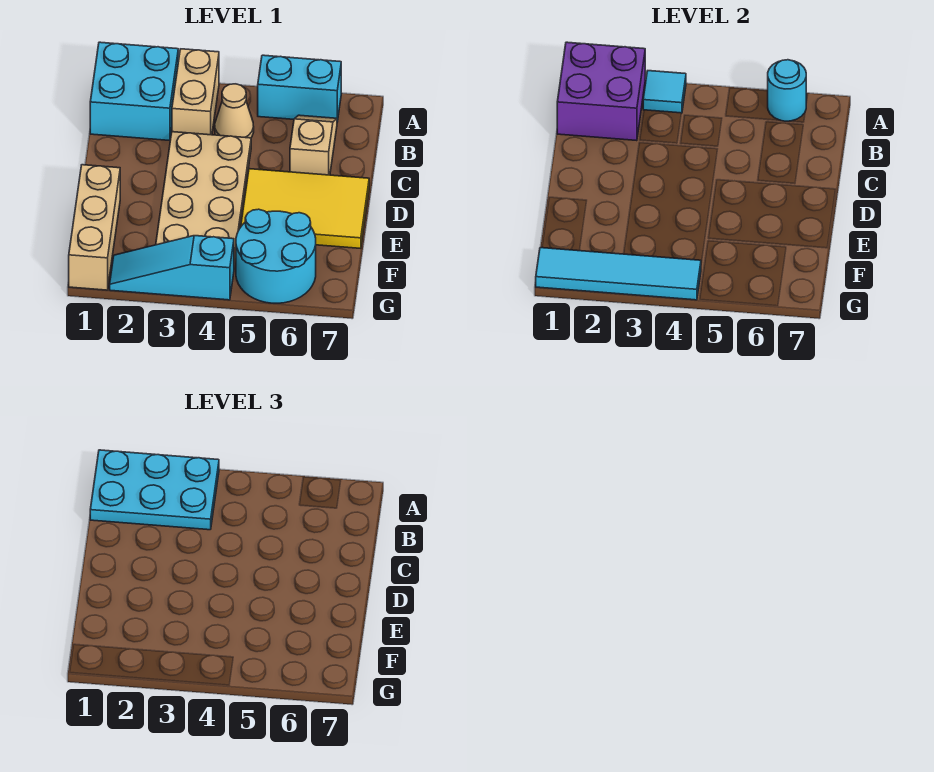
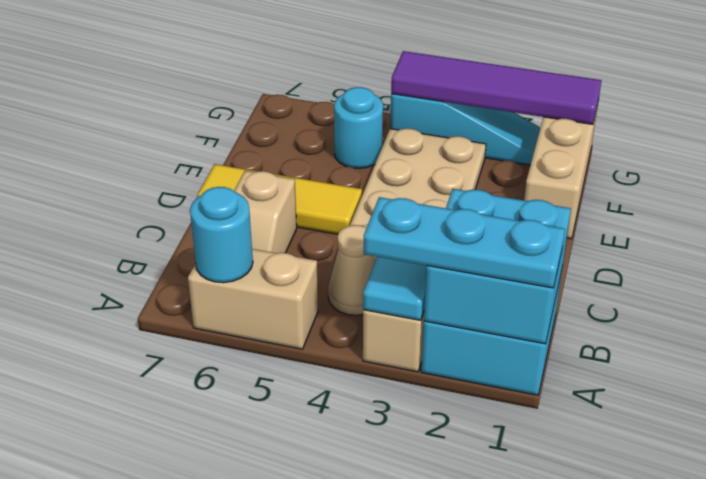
purple brick A1:B2 level 2 -> cyan brick A1:B2 level 2
cyan plate A1:B3 level 3 -> cyan plate A1:A3 level 3
cyan brick A5:A6 level 1 -> tan brick A5:A6 level 1
yellow tile D5:E7 level 1 -> yellow tile D5:D7 level 1
cyan round brick F5:G6 level 1 -> cyan round brick F5 level 1
cyan tile G1:G4 level 2 -> purple tile G1:G4 level 2

